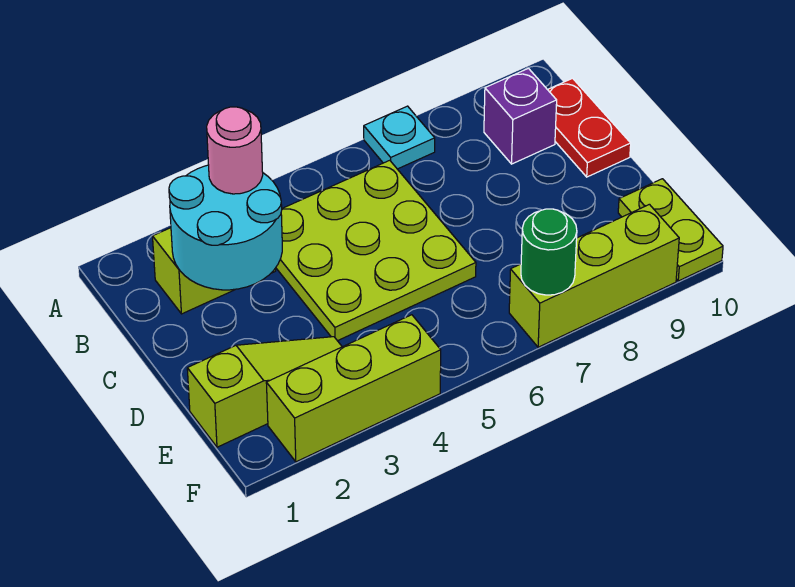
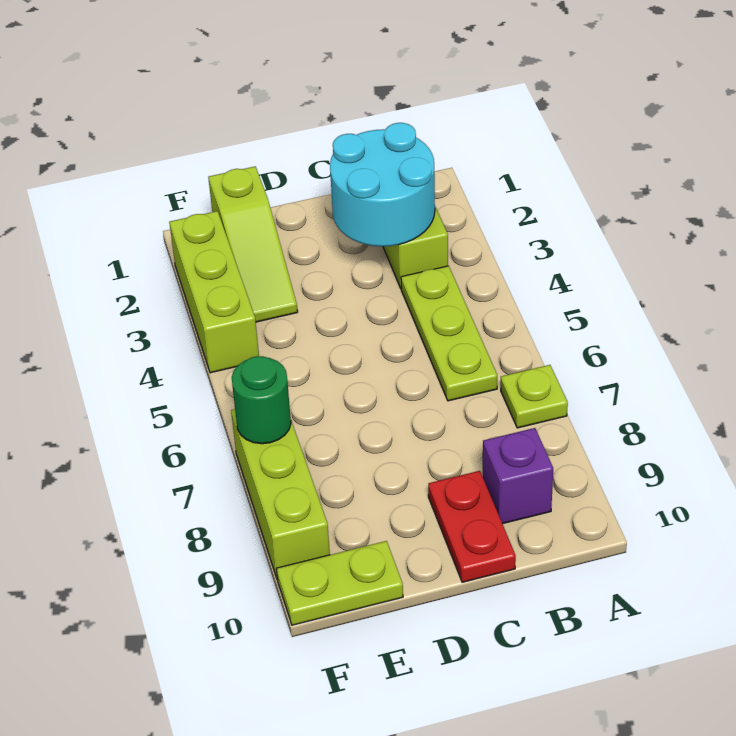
cyan plate A7 level 1 -> lime plate A7 level 1
pink round brick B3 level 3 -> none
lime plate B4:D6 level 1 -> lime plate B4:B6 level 1
red plate B10:C10 level 1 -> red plate C9:C10 level 1

